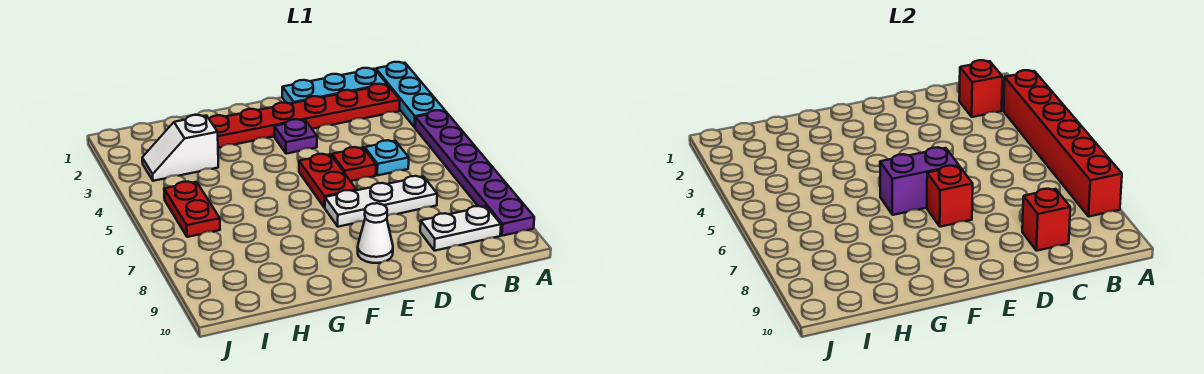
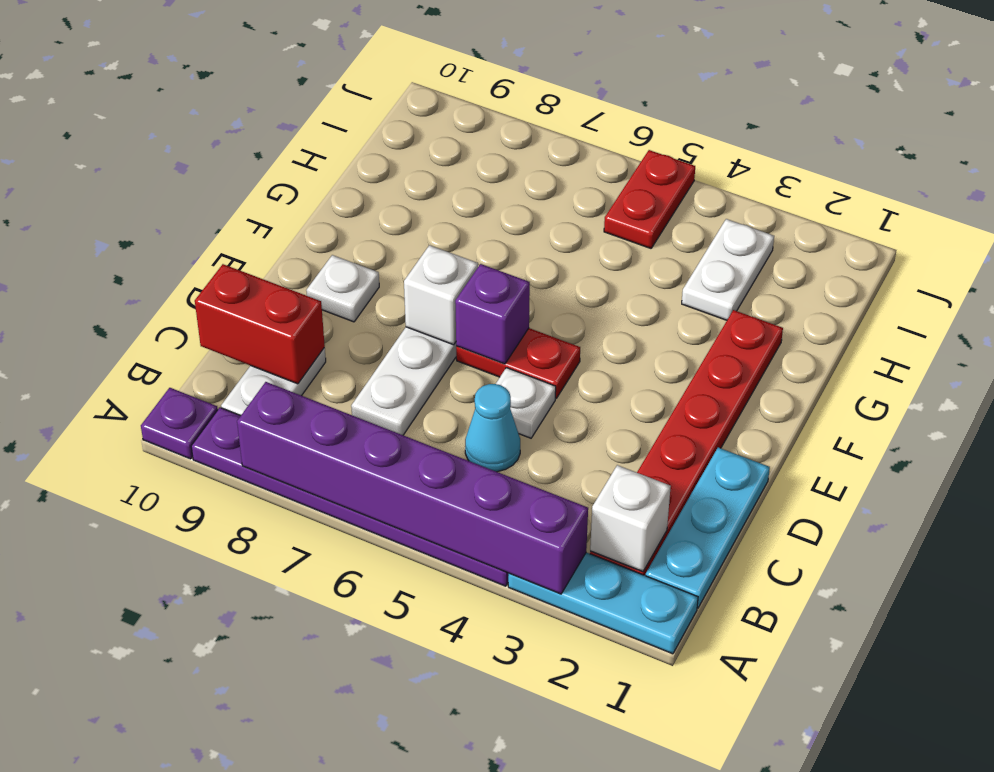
red brick A3:A8 level 2 -> purple brick A3:A8 level 2
red brick B2 level 2 -> white brick B2 level 2
cyan plate C5 level 1 -> cyan cone C5 level 1
red brick C9 level 2 -> red brick C9:C10 level 2
red plate D5 level 1 -> white plate D5 level 1
purple plate E3 level 1 -> purple plate A10 level 1
purple brick E6:F6 level 2 -> purple brick E6 level 2
red brick E7 level 2 -> white brick E7 level 2
white cone E9 level 1 -> white plate E9 level 1
white slope H3:I3 level 1 top H -> white plate H3:I3 level 1
red plate I5:I6 level 1 -> red plate I5:J5 level 1

